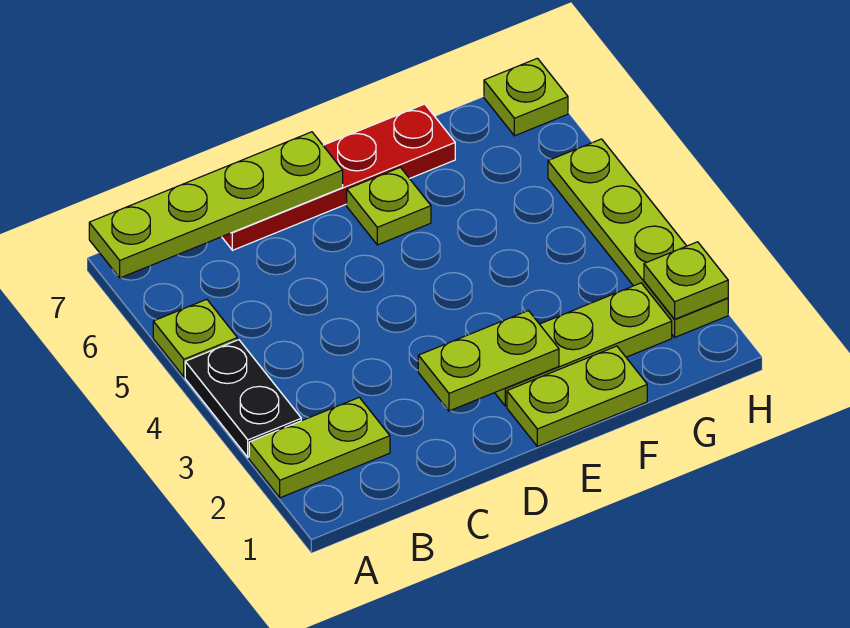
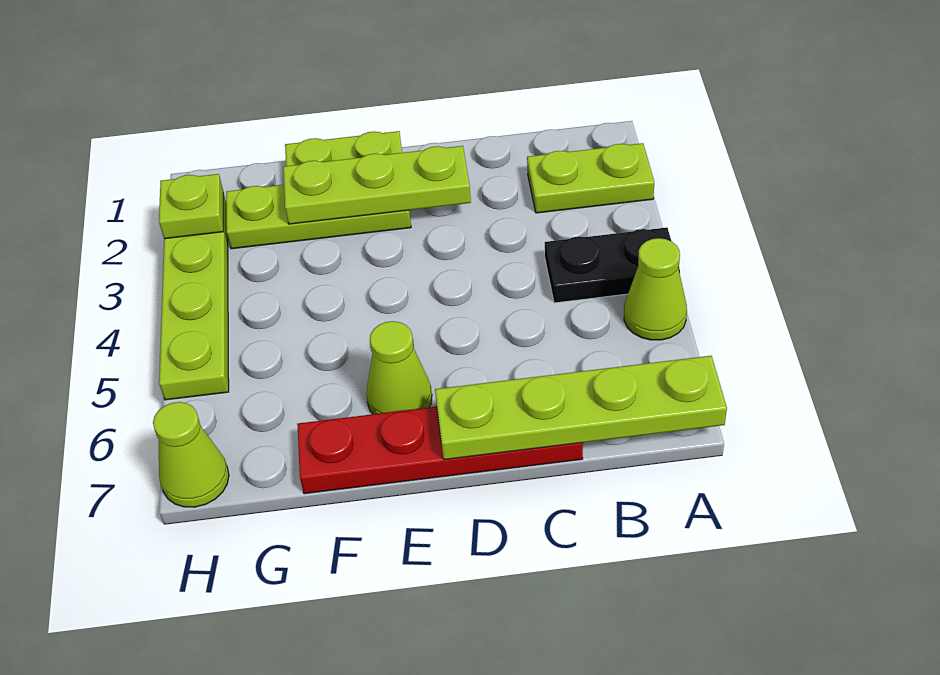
black plate A3:A4 level 1 -> black plate A4:B4 level 1
lime plate A5 level 1 -> lime cone A5 level 1
lime plate D2:E2 level 2 -> lime plate D2:F2 level 2
lime plate E6 level 1 -> lime cone E6 level 1
lime plate H7 level 1 -> lime cone H7 level 1

